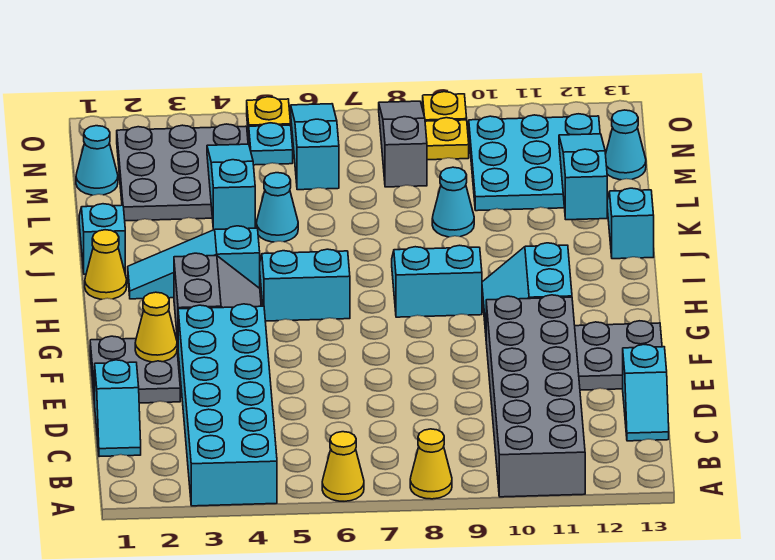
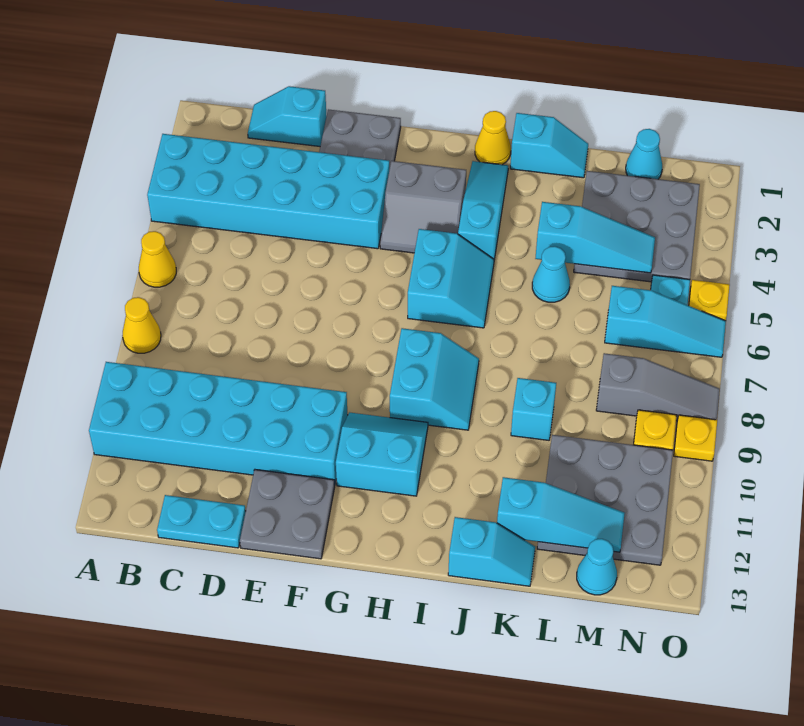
grey brick A10:F11 level 1 -> cyan brick A10:F11 level 1
cyan slope C13:D13 level 1 top D -> cyan plate C13:D13 level 1
yellow cone F2 level 2 -> none
cyan cone K9 level 1 -> cyan brick K9 level 1
cyan plate L10:N12 level 1 -> grey plate L10:N12 level 1

